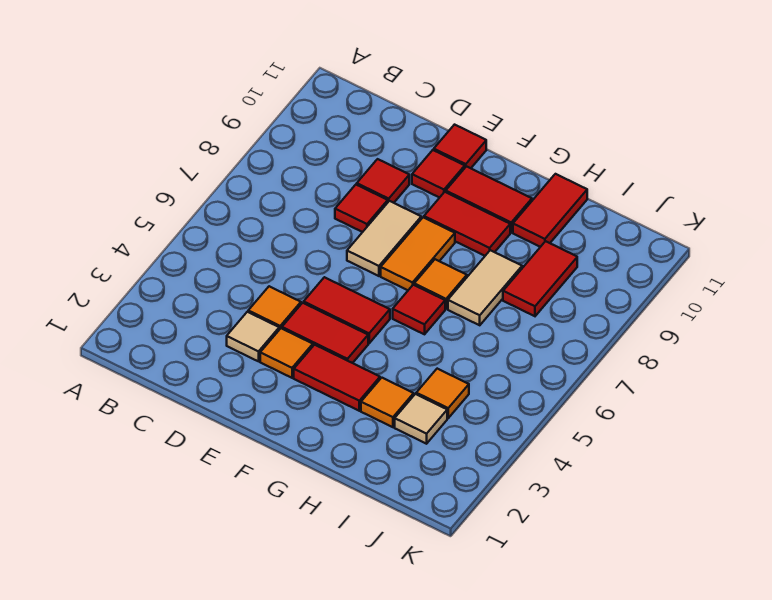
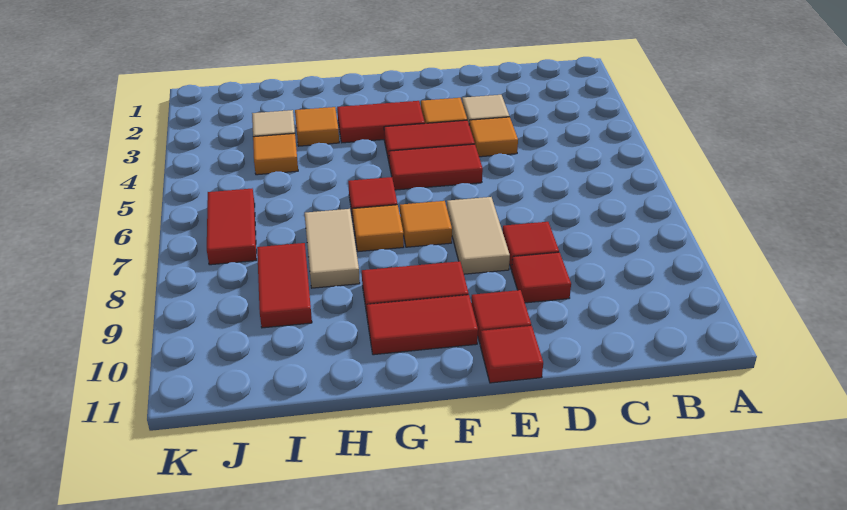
orange tile F7:F8 level 1 -> orange tile F7 level 1
red tile H10:H11 level 1 -> red tile J6:J7 level 1

